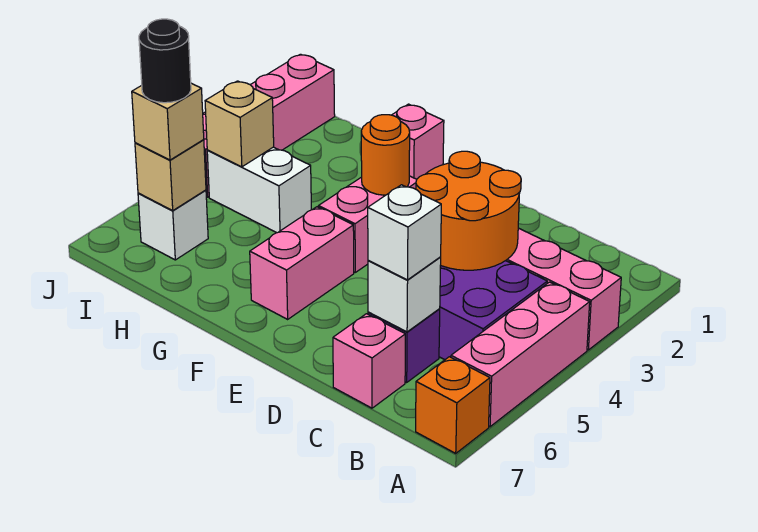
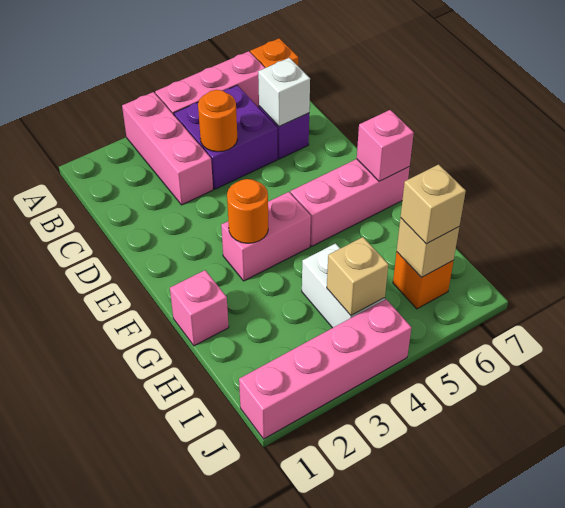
orange round brick C3:D4 level 2 -> orange round brick C4 level 2
white brick C6 level 3 -> none
pink brick C7 level 1 -> pink brick F7 level 2
pink brick F5:F6 level 1 -> pink brick F5:F7 level 1
white brick I6 level 1 -> orange brick I6 level 1
black round brick I6 level 4 -> none

